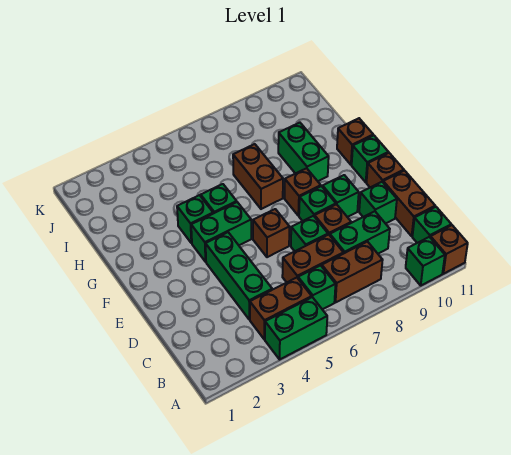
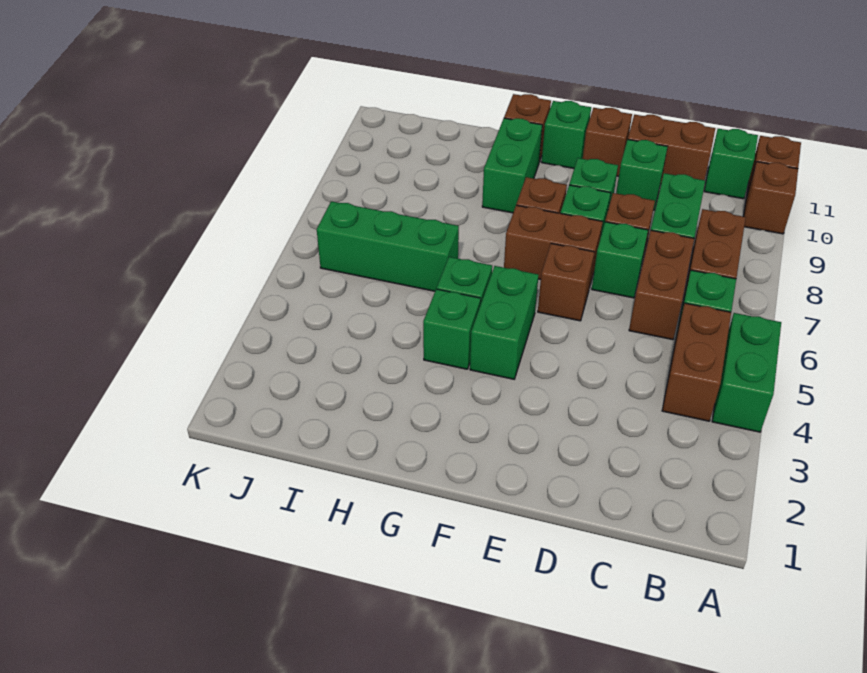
green brick A10 level 1 -> brown brick A10 level 1
green brick C4:E4 level 1 -> green brick H6:J6 level 1
brown brick G7:H7 level 1 -> brown brick E7:F7 level 1
green brick G9:H9 level 1 -> green brick G9:G10 level 1

